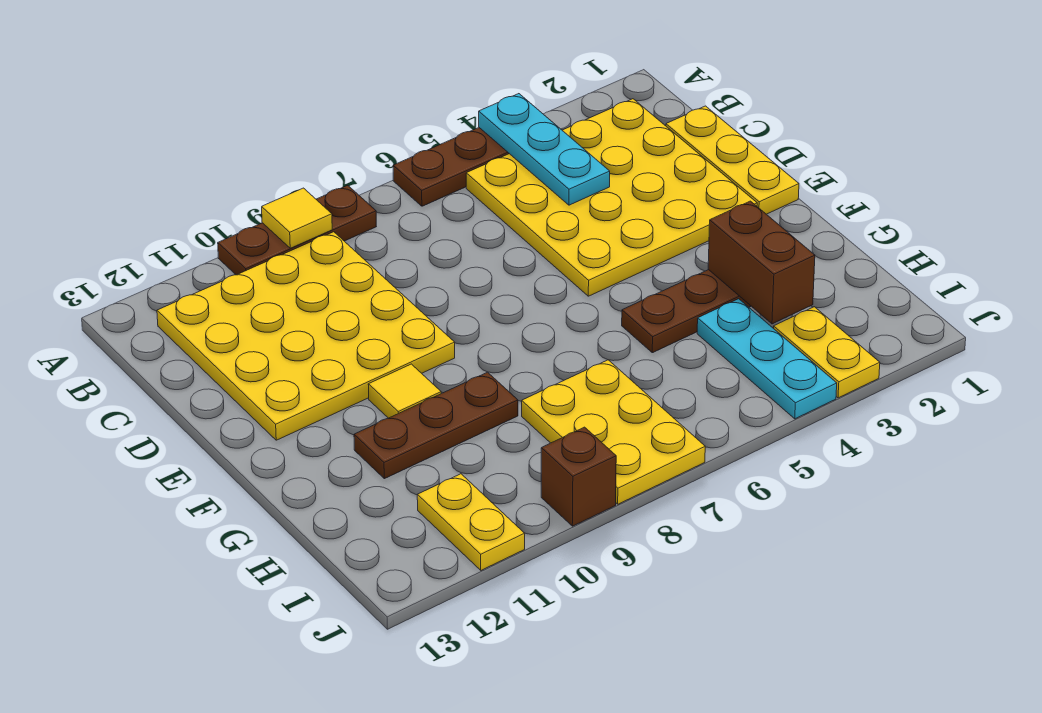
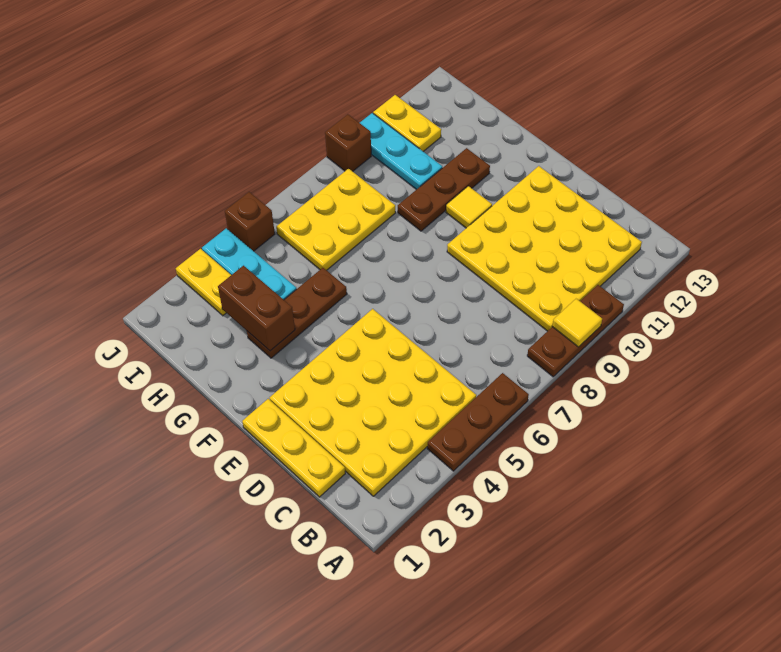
cyan plate A4:C4 level 2 -> cyan plate H10:J10 level 1
yellow plate H7:J8 level 1 -> yellow plate H6:I8 level 1
none -> brown brick J5 level 1

